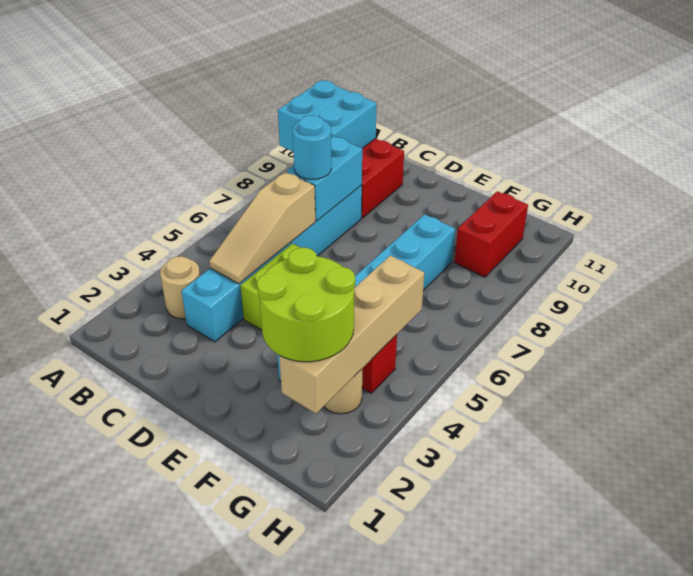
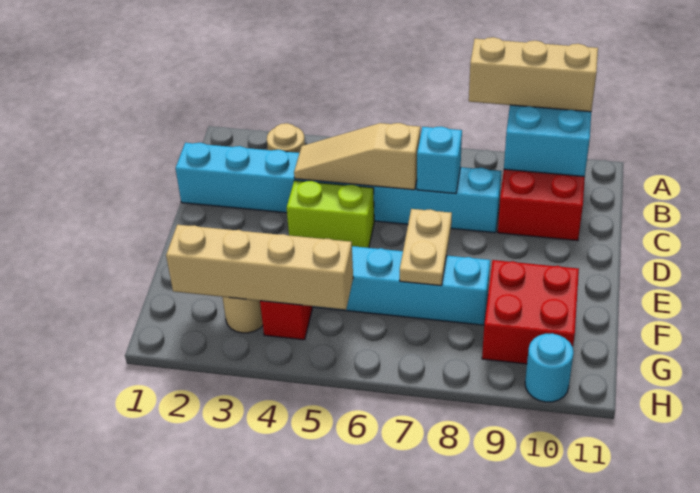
none -> tan brick A8:A10 level 3
cyan brick C3:C8 level 1 -> cyan brick C1:C8 level 1
cyan brick C7:C8 level 2 -> cyan brick C7 level 2
cyan round brick C7 level 3 -> cyan round brick H10 level 1
none -> tan plate E7:F7 level 2
lime round brick F2:G3 level 3 -> none
red brick G9:G10 level 1 -> red brick F9:G10 level 1

